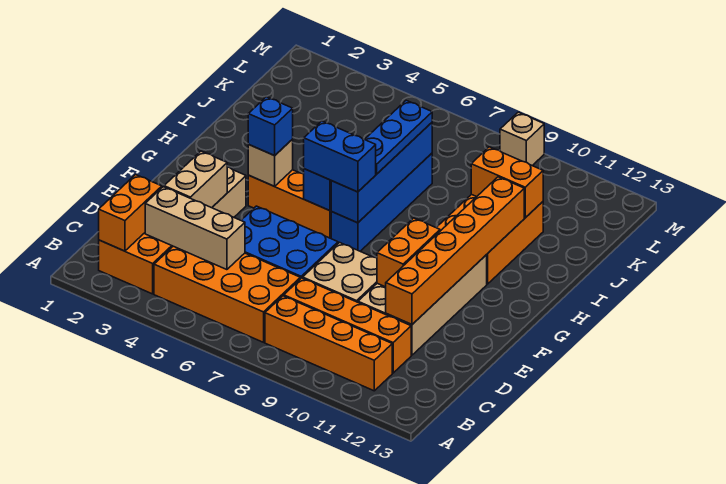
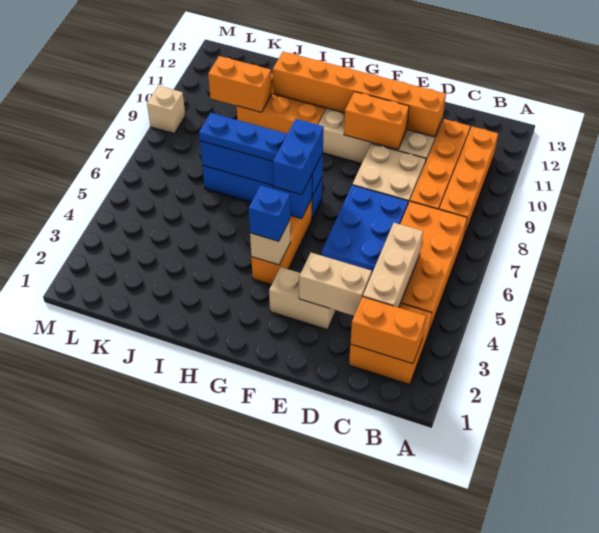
orange brick J10:J11 level 2 -> orange brick J10:K10 level 2

